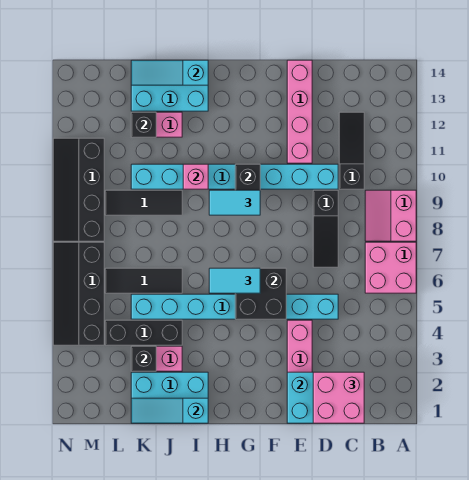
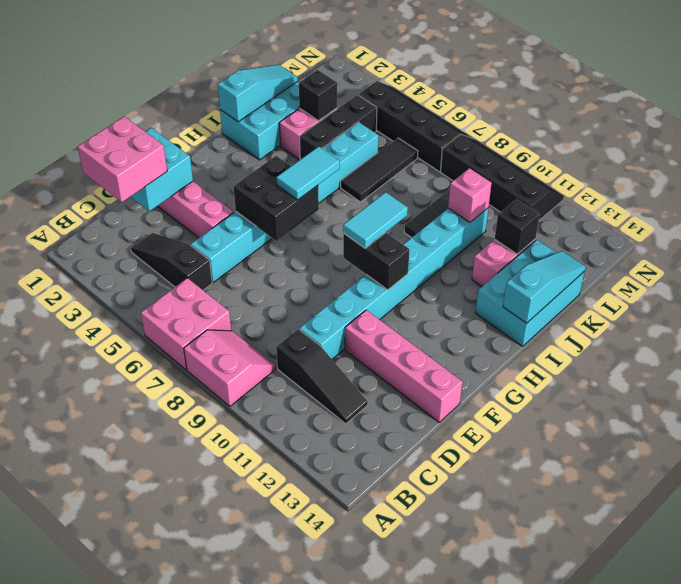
black slope D7:D9 level 1 top 9 -> black slope C3:C5 level 1 top 5
pink brick I10 level 2 -> pink brick K10 level 2

